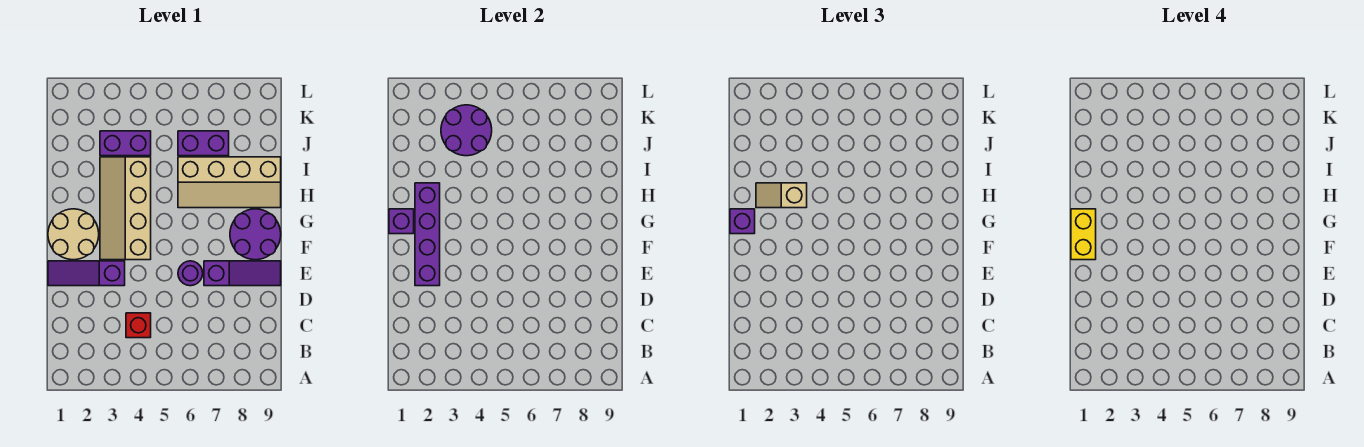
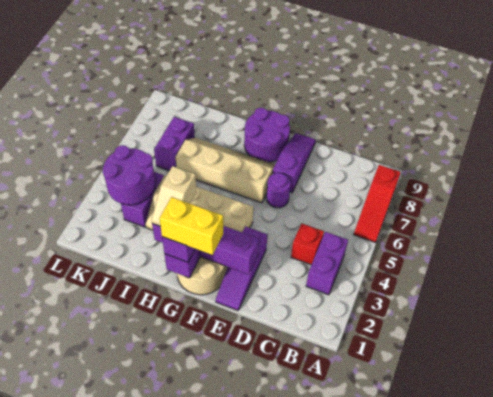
none -> red slope A6:A8 level 1 top 8
none -> purple brick B3:B4 level 1
tan slope H6:I9 level 1 top I -> tan slope F6:I7 level 1 top 6

